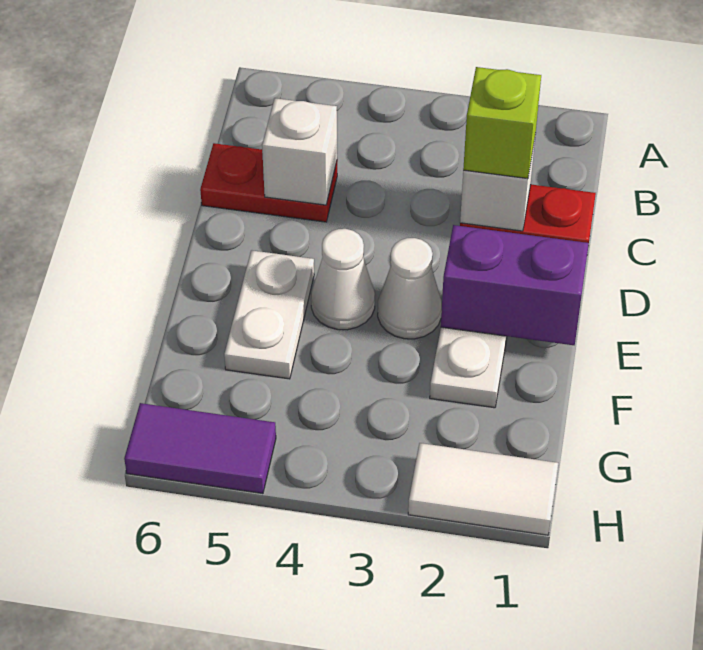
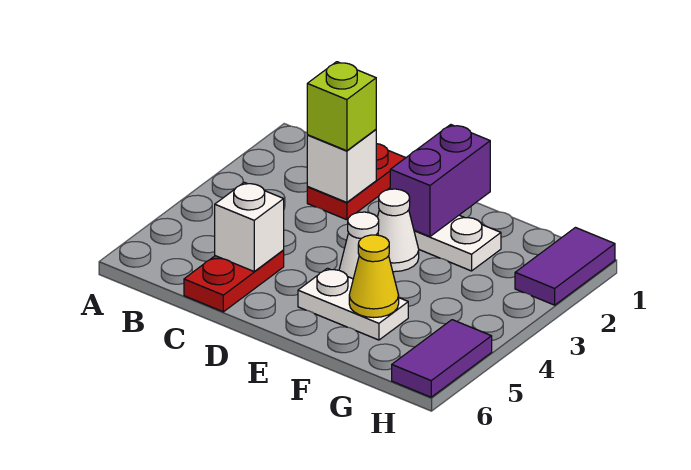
none -> yellow cone F5 level 2
white tile H1:H2 level 1 -> purple tile H1:H2 level 1

